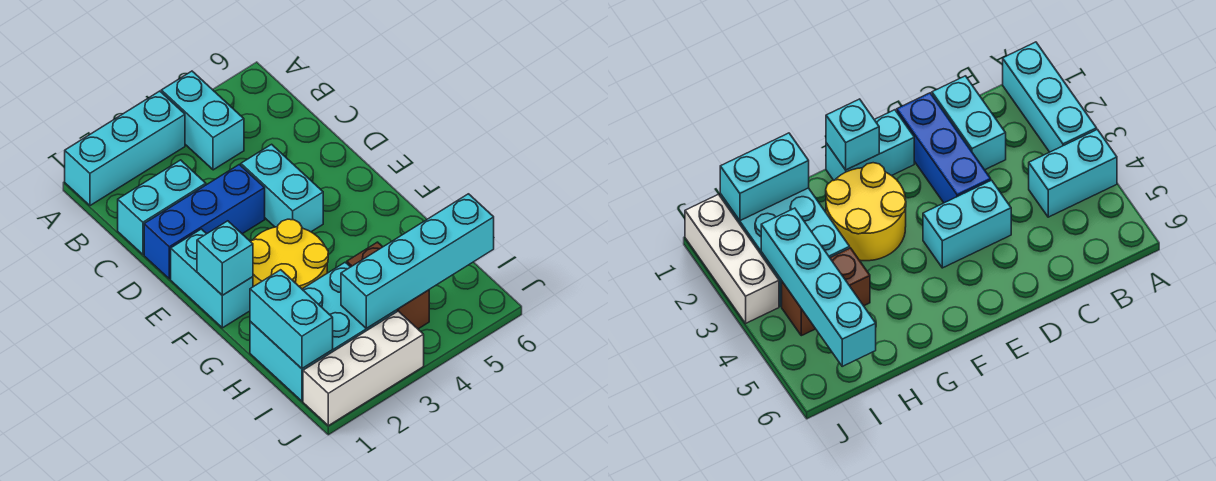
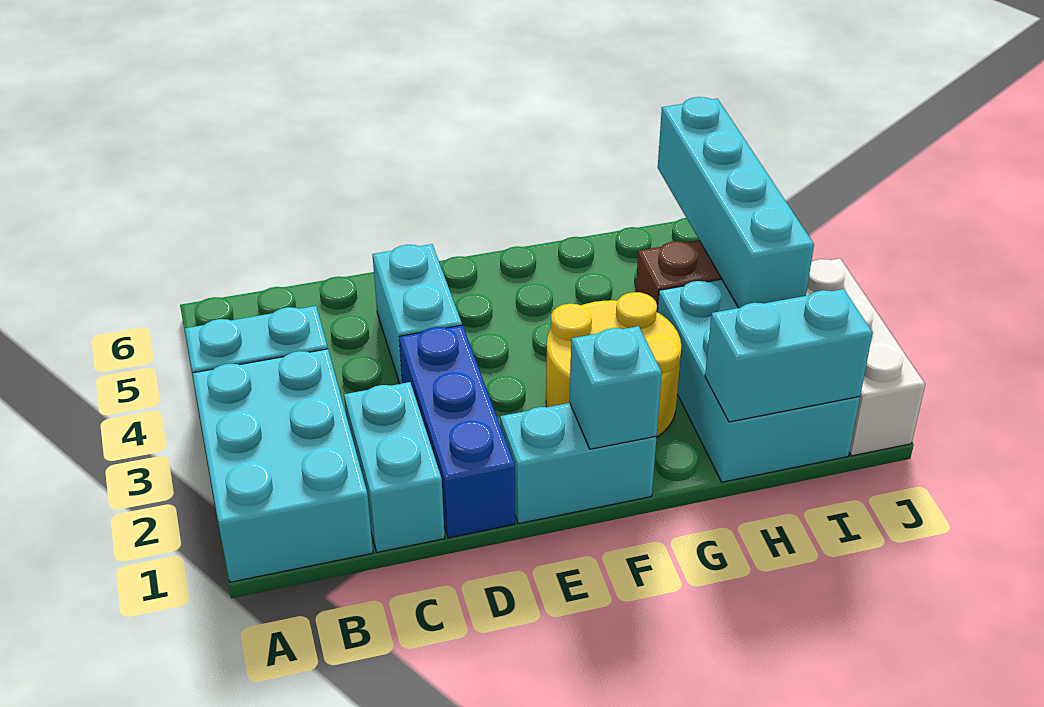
cyan brick A1:A3 level 1 -> cyan brick A1:B3 level 1
cyan brick D4:E4 level 1 -> cyan brick D4:D5 level 1

